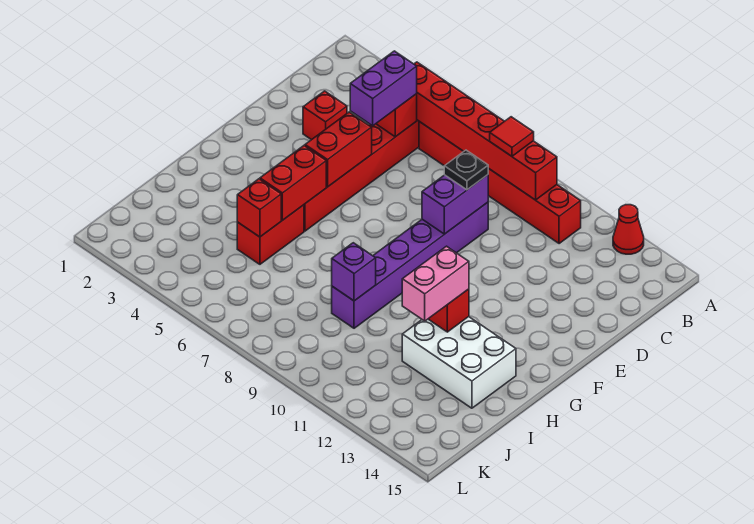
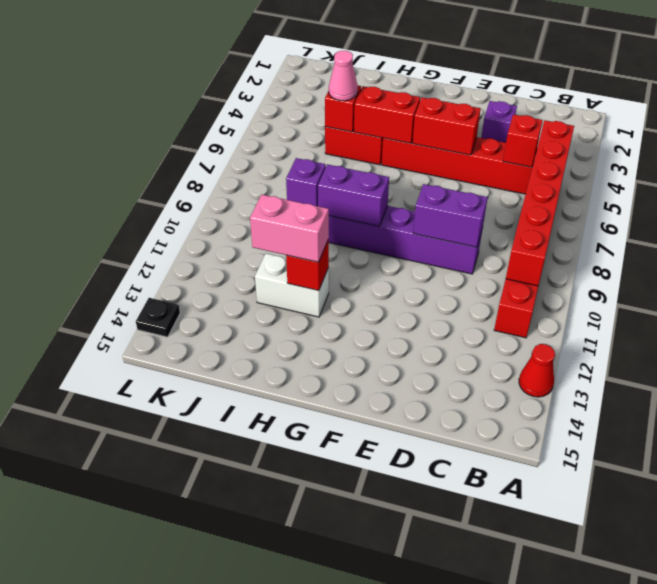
red tile B9 level 3 -> none
purple brick C5:D5 level 3 -> purple brick G9:H9 level 2
red brick D3 level 1 -> purple brick D3 level 1
black plate D9 level 3 -> black plate L14 level 1
white brick H12:I14 level 1 -> white brick H12:I12 level 1
none -> pink cone I5 level 3

